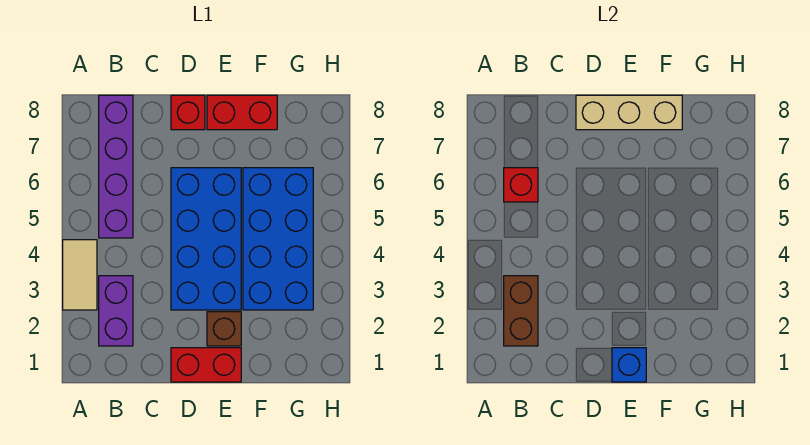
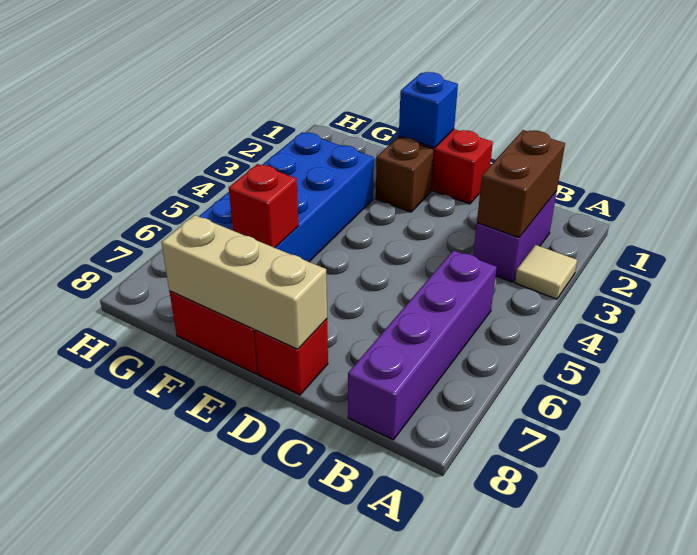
tan tile A3:A4 level 1 -> tan tile A3 level 1
red brick B6 level 2 -> red brick F6 level 2
blue brick D3:E6 level 1 -> none

